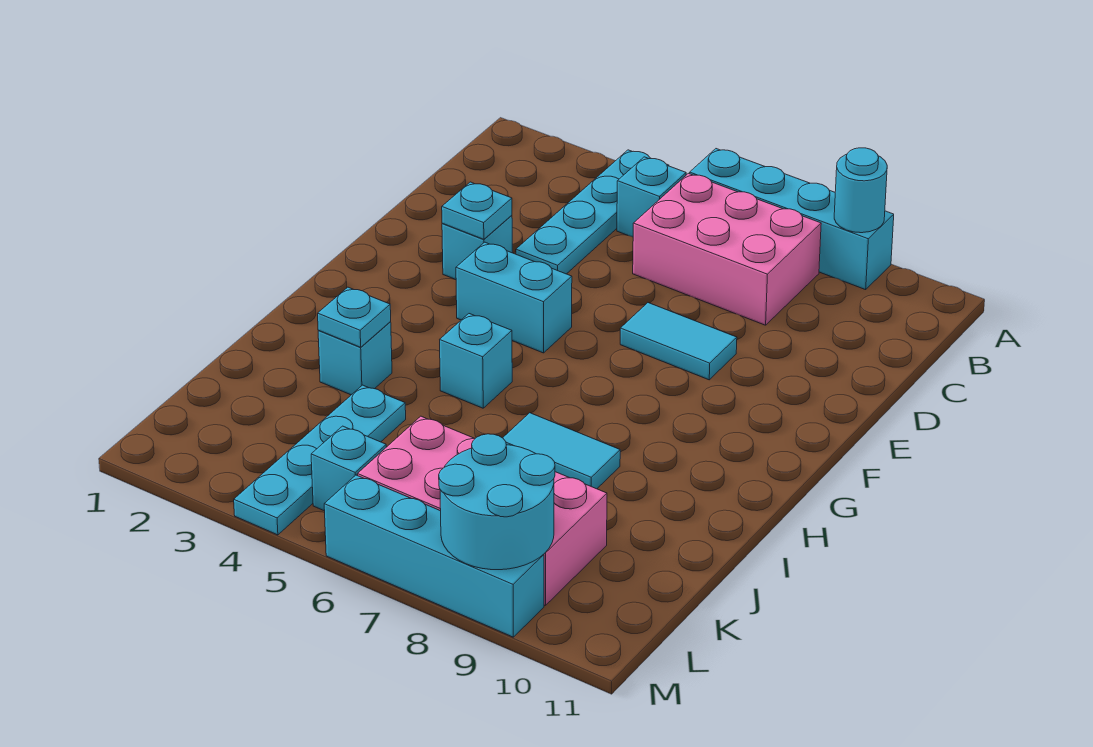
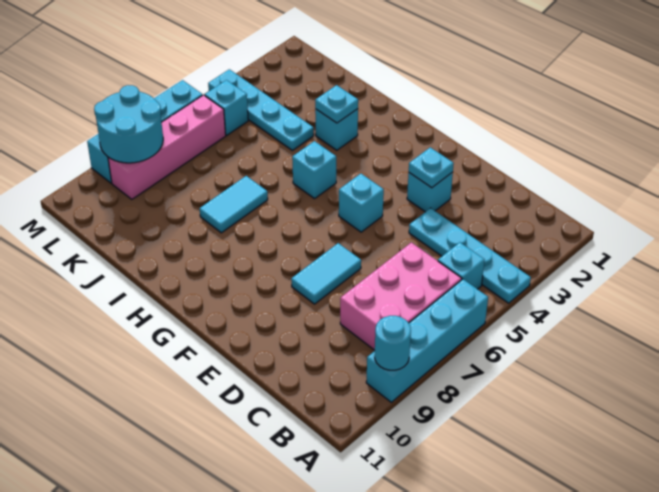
cyan brick F4:F5 level 1 -> cyan brick F5 level 1
pink brick K6:L9 level 1 -> pink brick L6:L9 level 1

